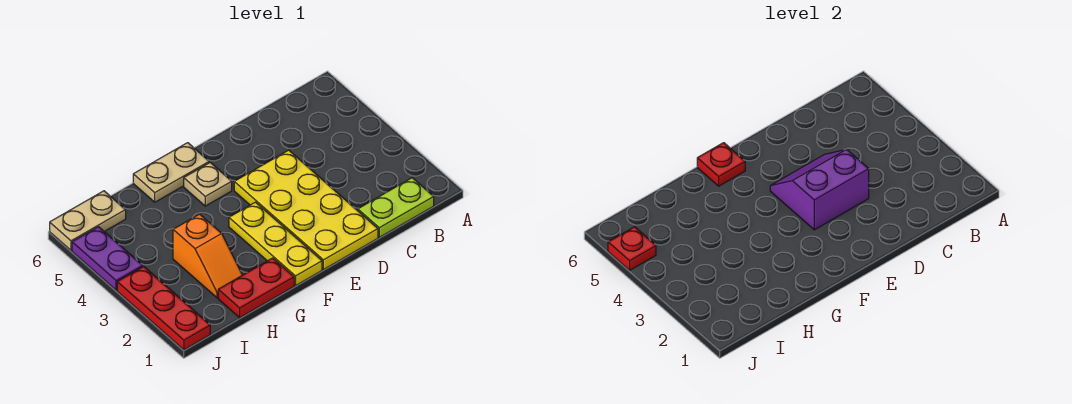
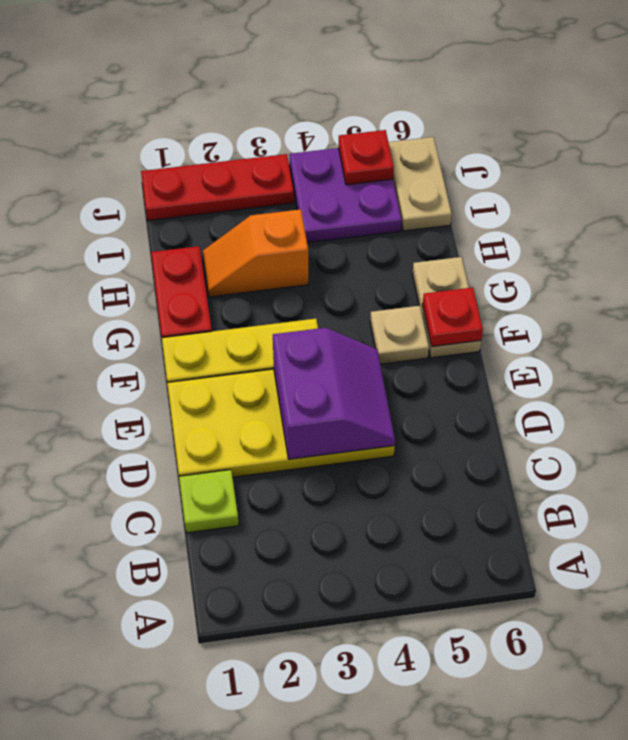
lime plate B1:C1 level 1 -> lime plate C1 level 1
purple plate J4:J5 level 1 -> purple plate I4:J5 level 1

